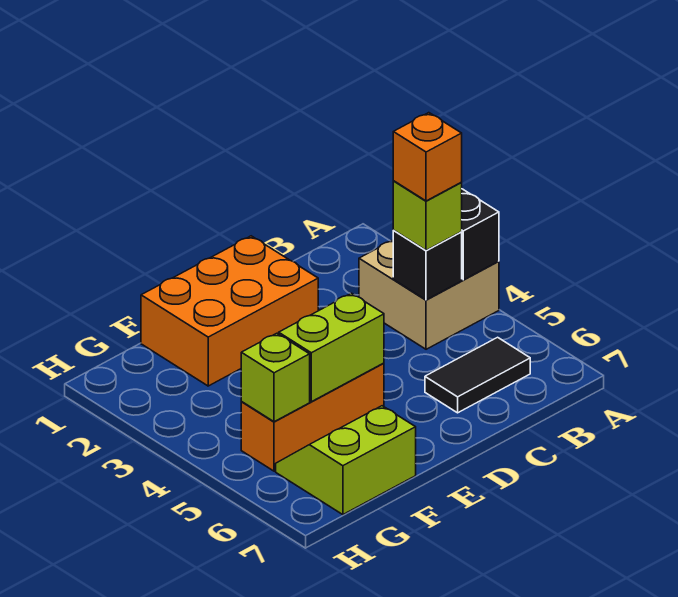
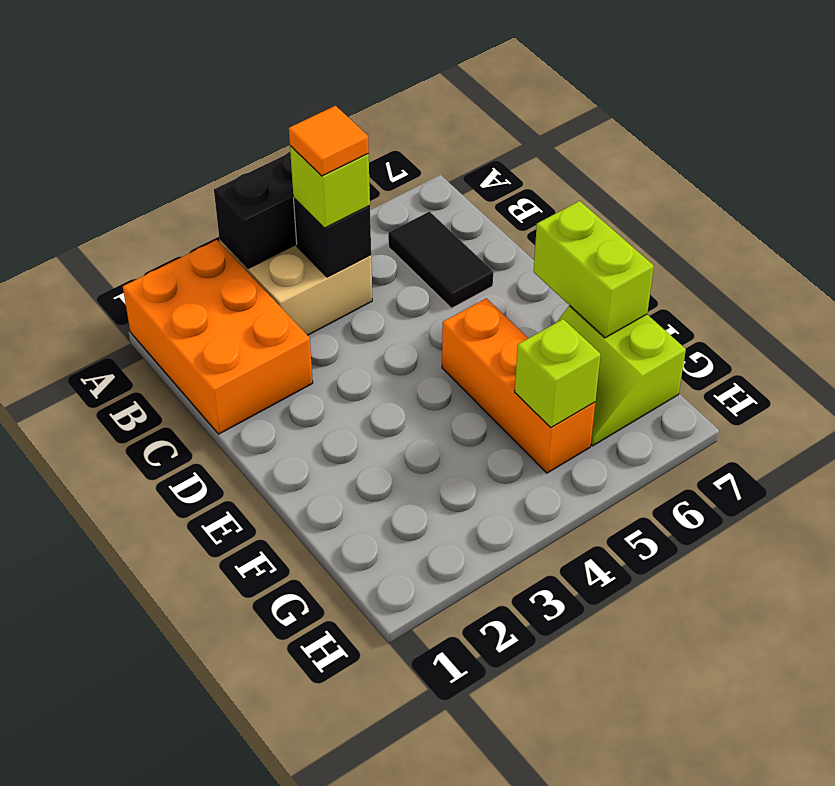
orange brick B4 level 4 -> orange tile B4 level 4
orange brick D1:F2 level 1 -> orange brick A1:C2 level 1
lime brick E5:F5 level 2 -> lime brick E7:F7 level 2

